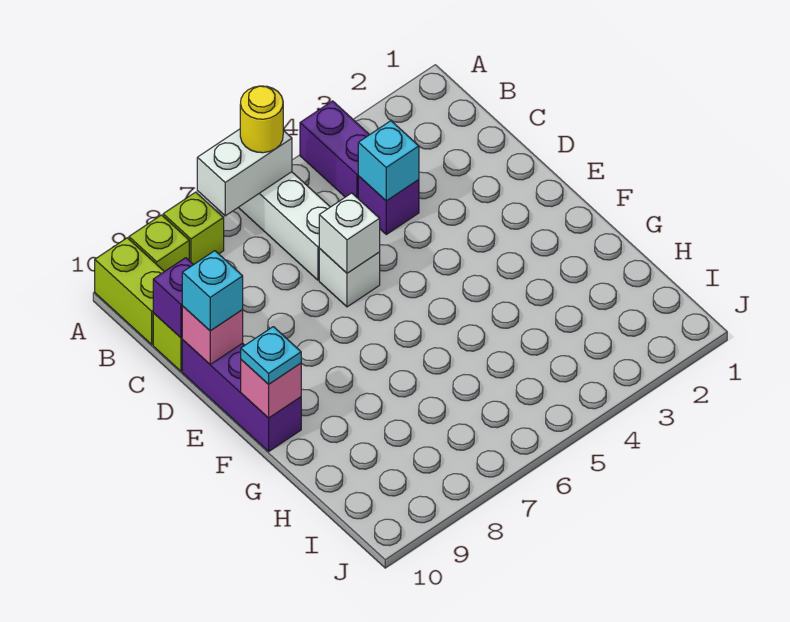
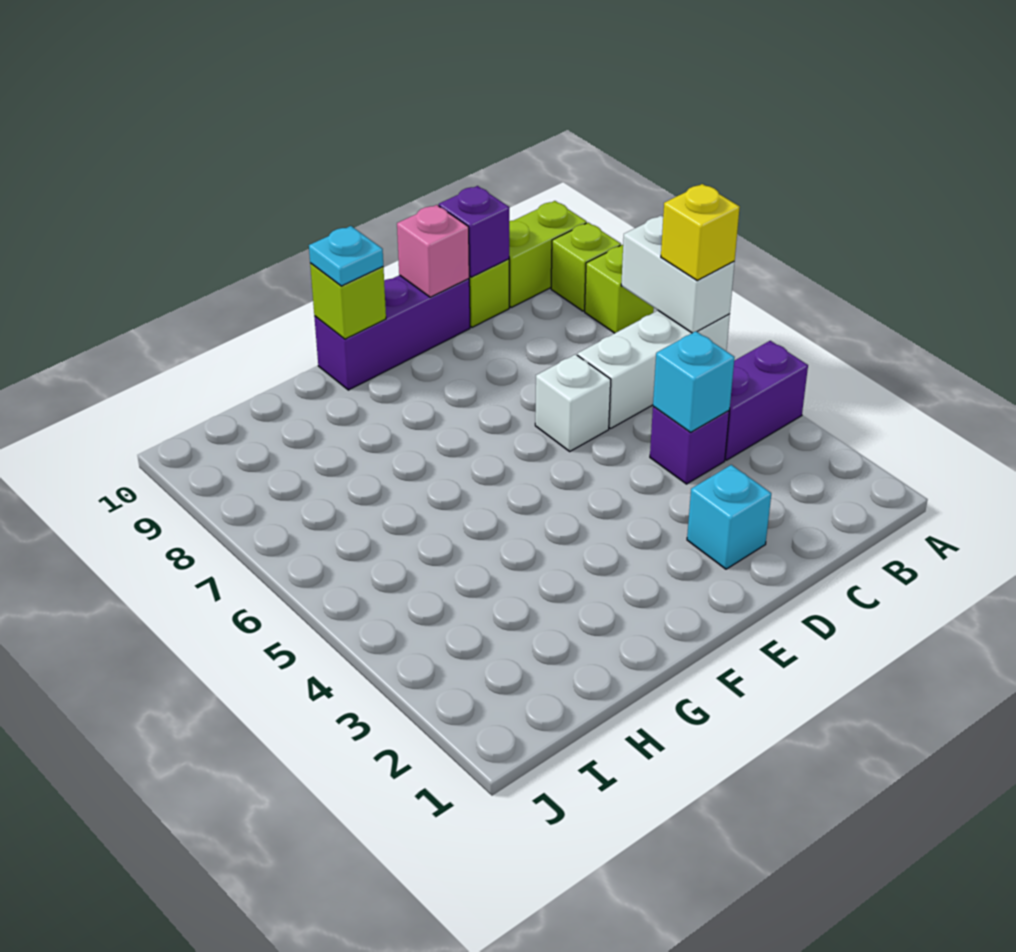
yellow round brick A6 level 3 -> yellow brick A6 level 3
white brick D6 level 2 -> none
cyan brick D10 level 3 -> cyan brick D2 level 1
pink brick F10 level 2 -> lime brick F10 level 2

